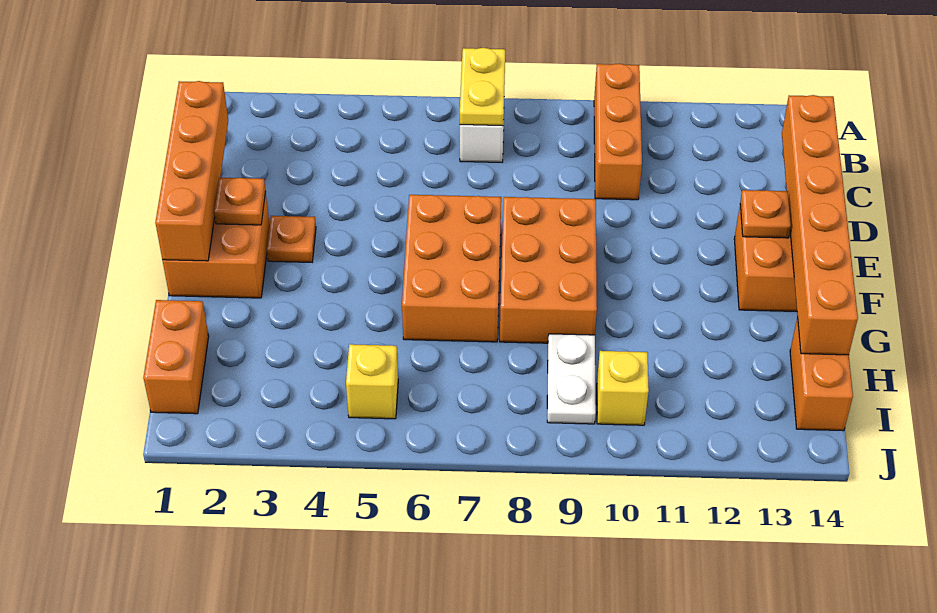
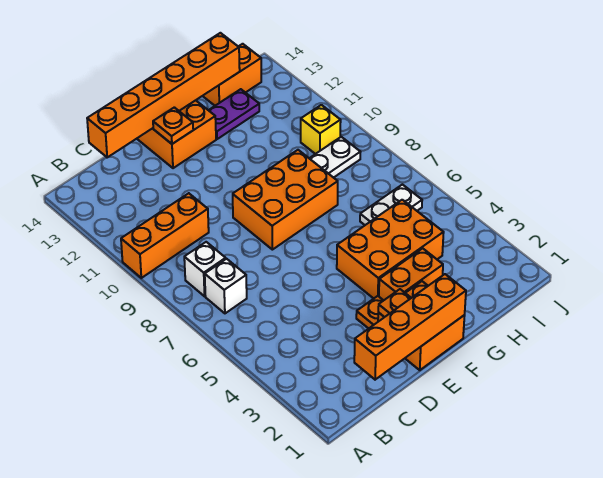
yellow plate A7:B7 level 2 -> none
none -> white brick B8 level 1
orange brick E6:G7 level 1 -> orange brick F4:H5 level 1
none -> purple plate G13:H13 level 1
orange brick H1:I1 level 1 -> orange brick F3:G3 level 1
none -> white plate H6:I6 level 1
yellow brick I5 level 1 -> none

